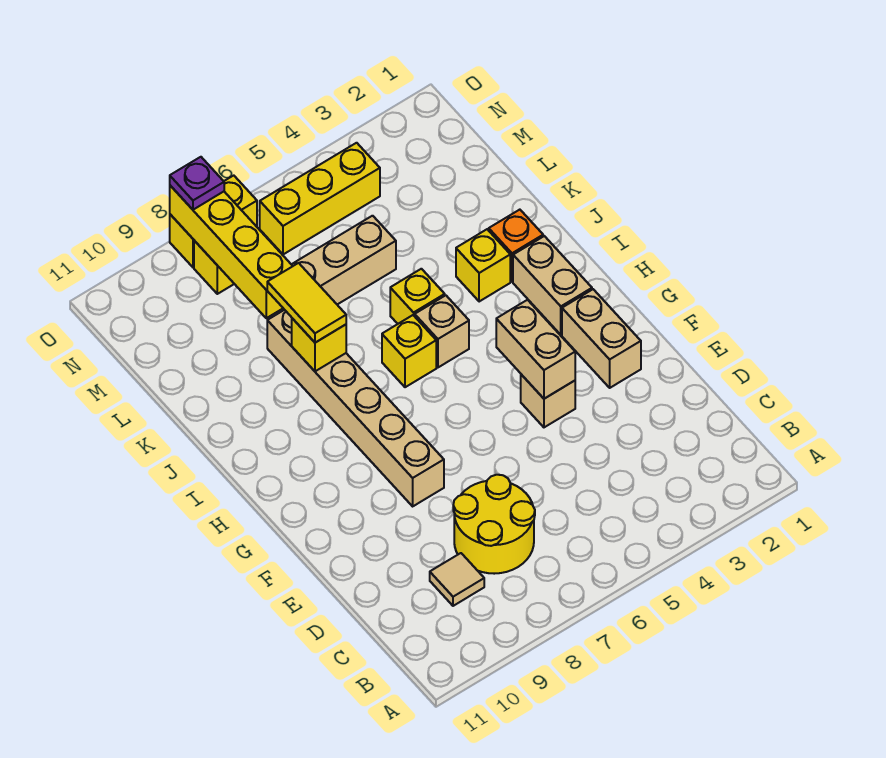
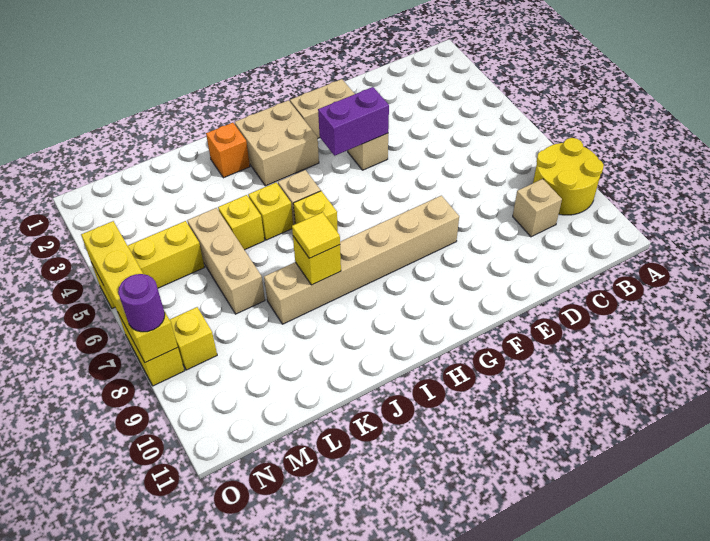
yellow round brick C7:D8 level 1 -> yellow round brick A8:B9 level 1
tan tile C9 level 1 -> tan brick C9 level 1
tan brick F4:G4 level 2 -> purple brick F4:G4 level 2
tan brick H2:I2 level 1 -> tan brick H2:I3 level 1
yellow brick J3 level 1 -> yellow brick K5 level 1
yellow tile J8:K8 level 3 -> yellow tile J8 level 3
yellow brick L8:O8 level 2 -> yellow brick O5:O8 level 2
yellow brick N4:N6 level 1 -> yellow brick M5:O5 level 1
purple plate O8 level 3 -> purple round brick O8 level 3

